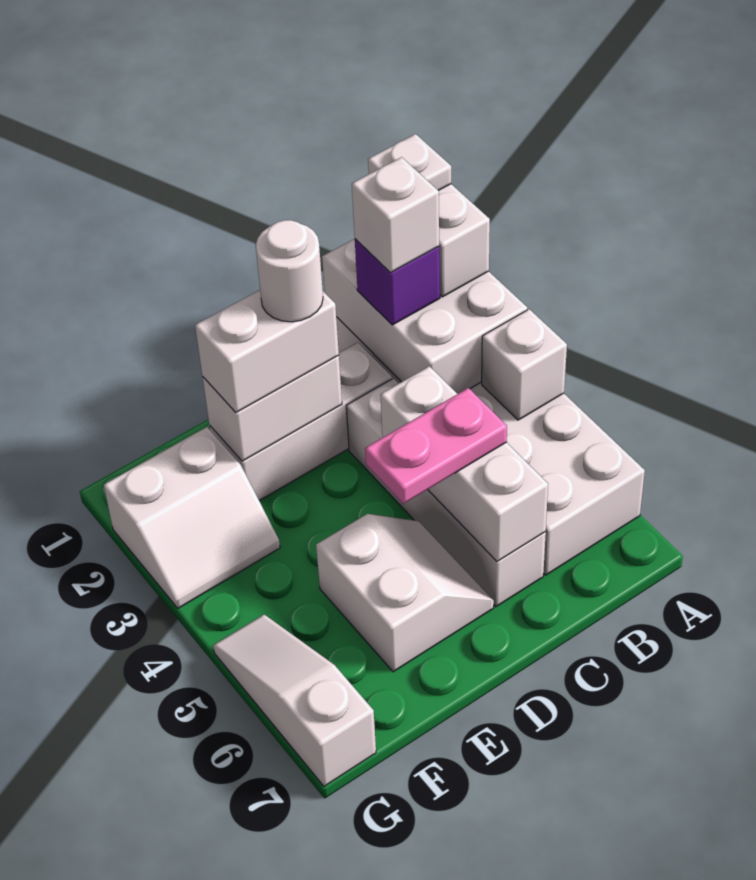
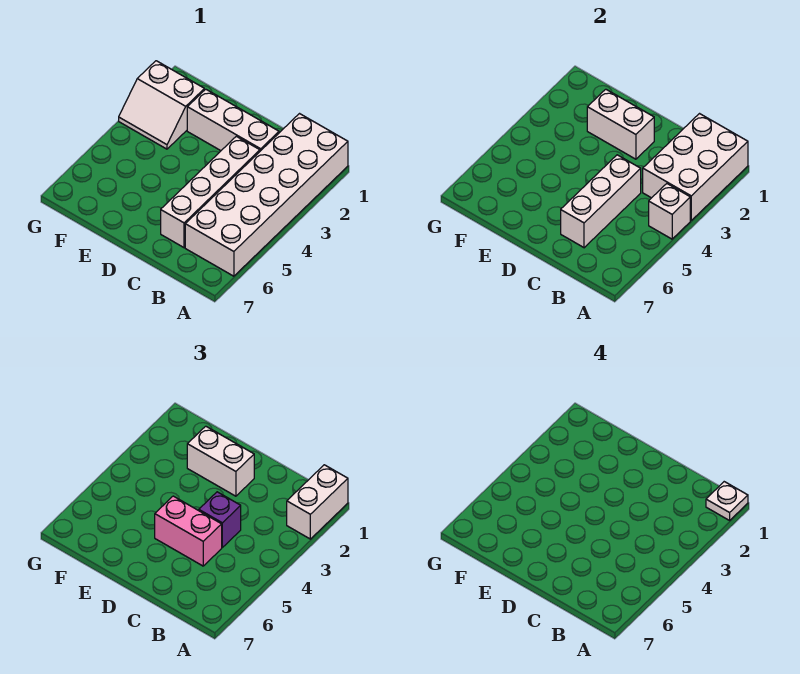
purple brick B2 level 3 -> purple brick C4 level 3
white brick B2 level 4 -> none
pink plate C5:D5 level 3 -> pink brick C5:D5 level 3
white round brick D2 level 4 -> none
white slope D5:E6 level 1 top E -> none
white slope G5:G7 level 1 top 7 -> none

